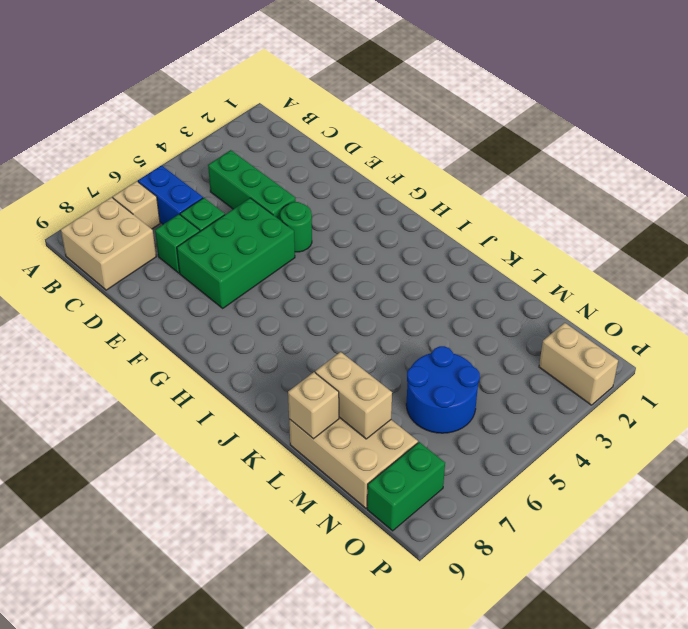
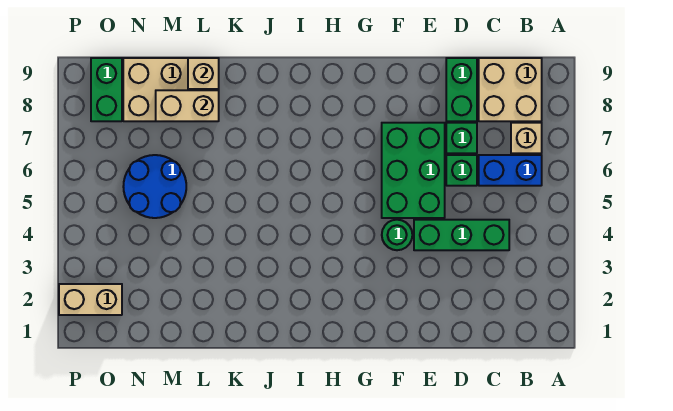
none -> green brick D8:D9 level 1

